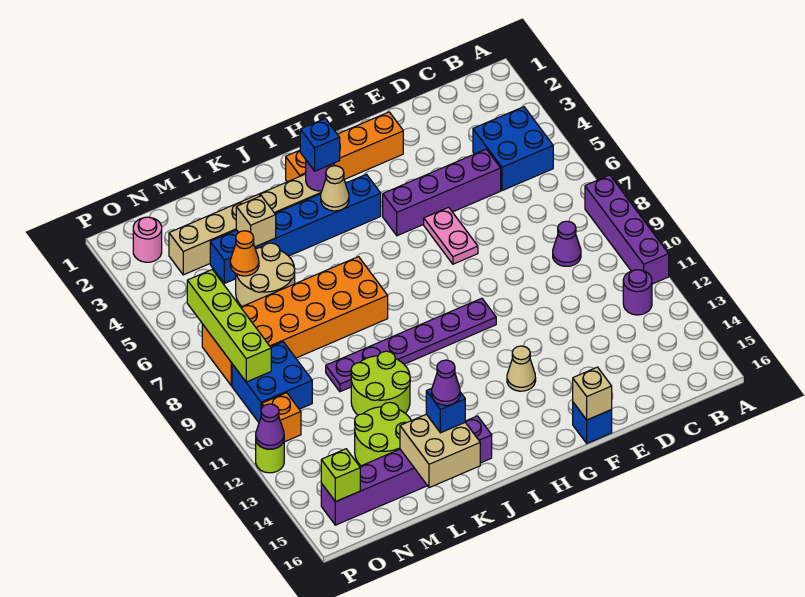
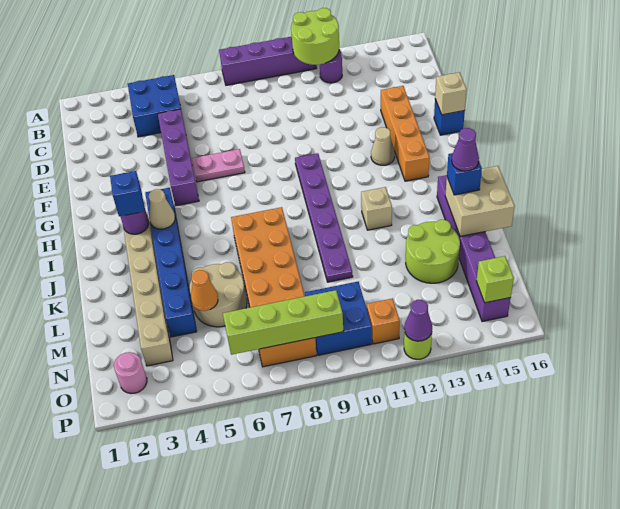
purple cone C9 level 1 -> none
orange brick F2:I2 level 1 -> orange brick E14:H14 level 1
lime round brick K11:L12 level 1 -> lime round brick A11:B12 level 2
tan brick L4 level 2 -> tan brick J12 level 1

